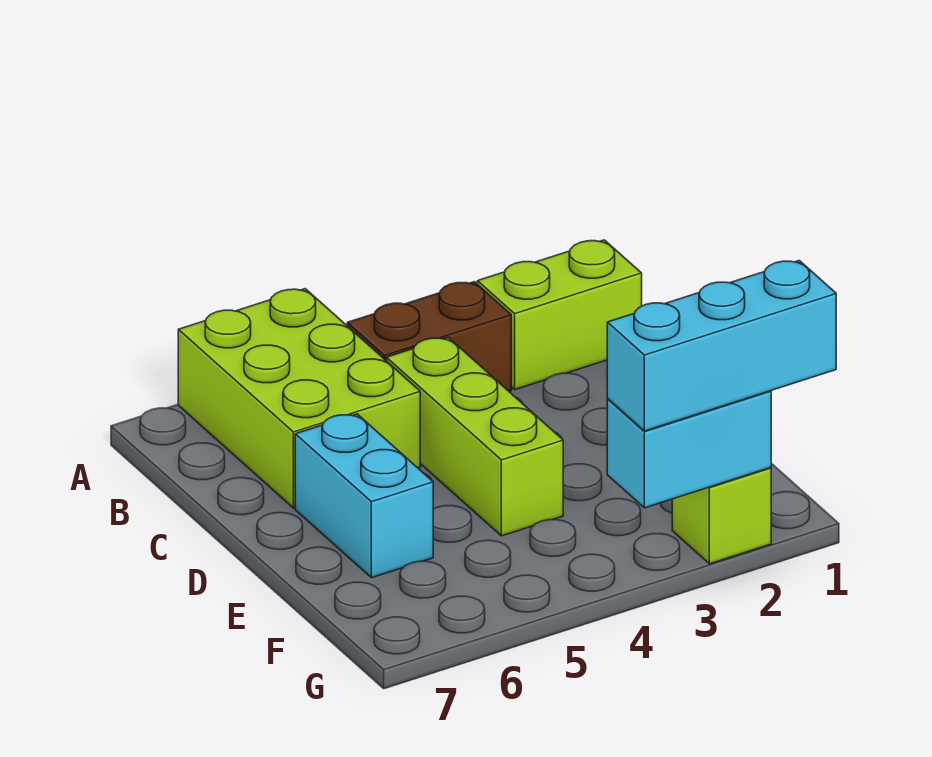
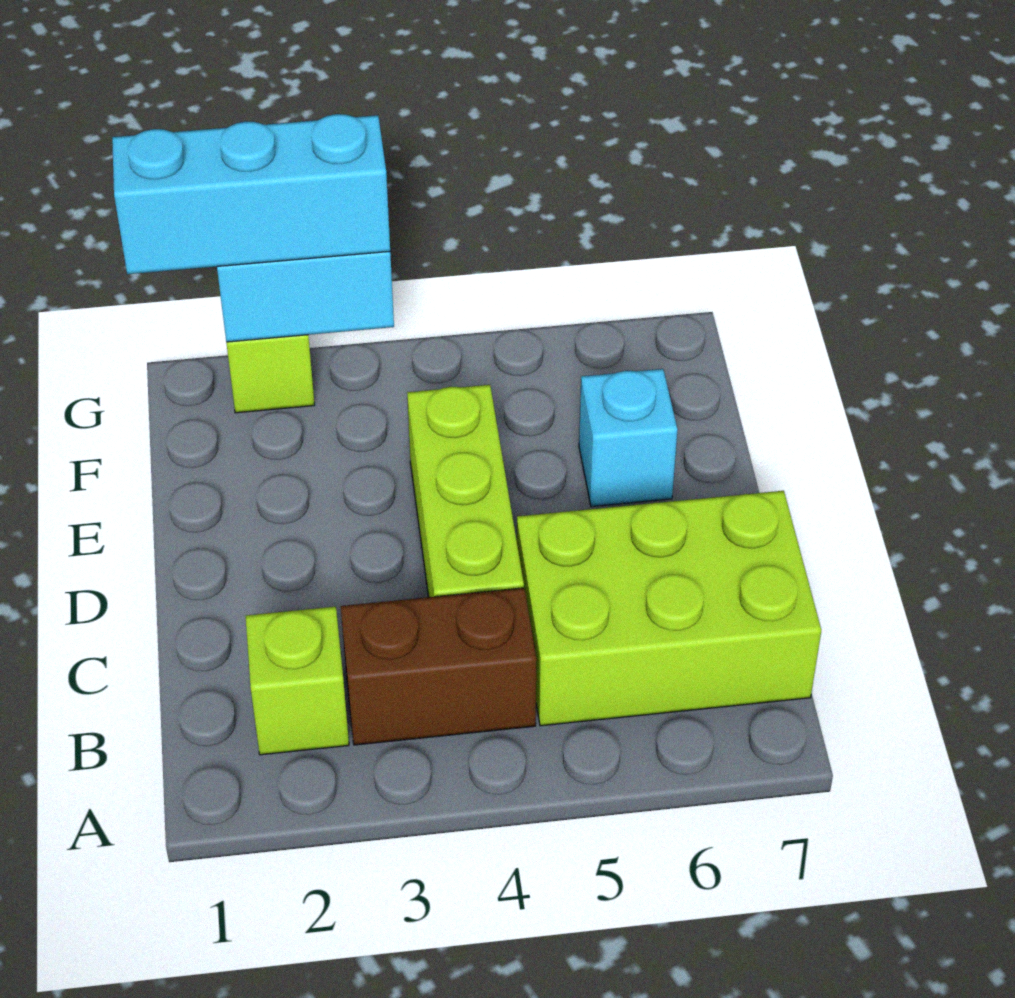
lime brick A5:C6 level 1 -> lime brick B5:C7 level 1
lime brick B1:B2 level 1 -> lime brick B2 level 1
cyan brick D6:E6 level 1 -> cyan brick E6 level 1

